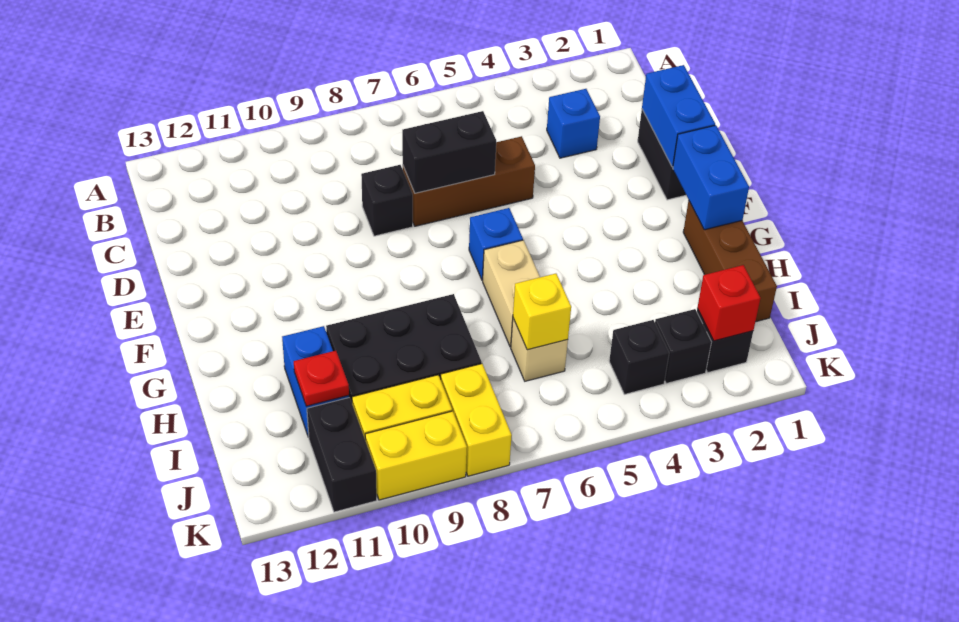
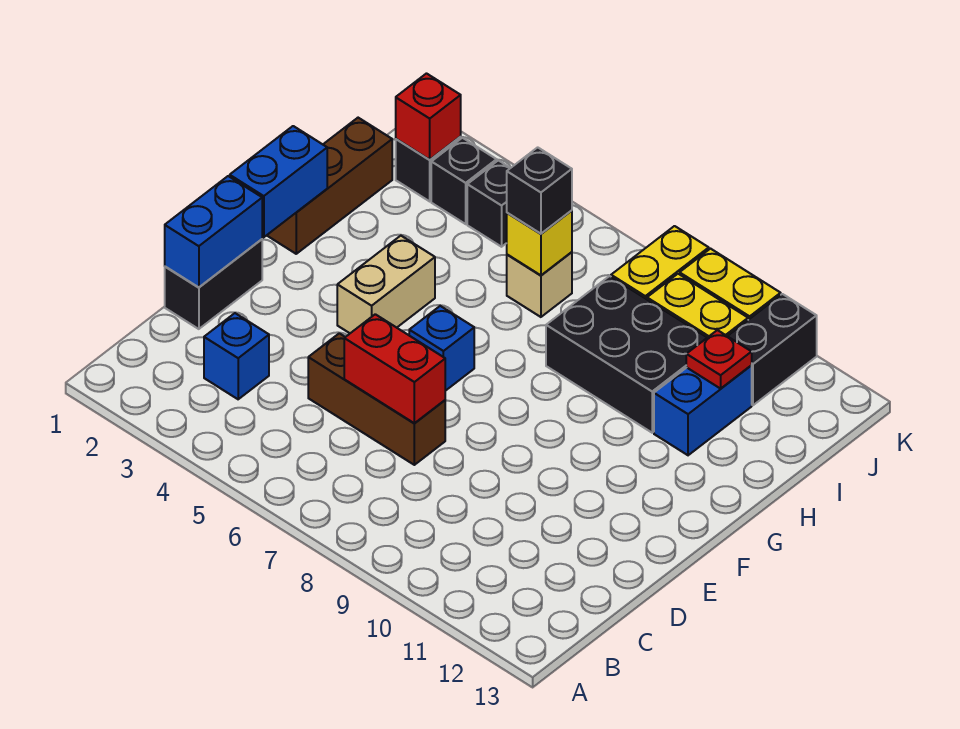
black brick D6:D7 level 2 -> red brick D6:D7 level 2
black brick D8 level 1 -> black brick I6 level 3
tan brick G6:H6 level 1 -> tan brick F4:G4 level 1

